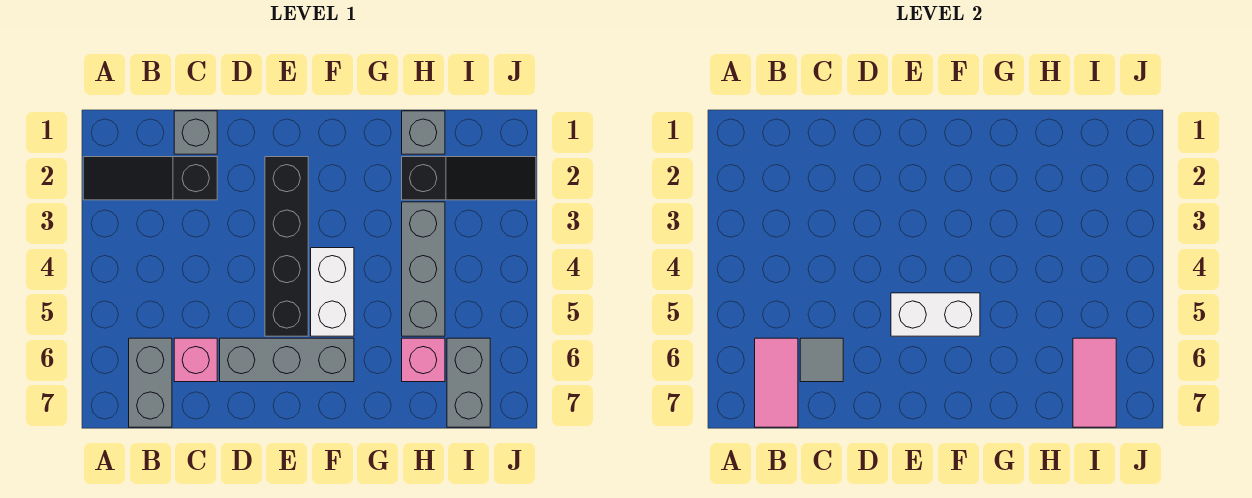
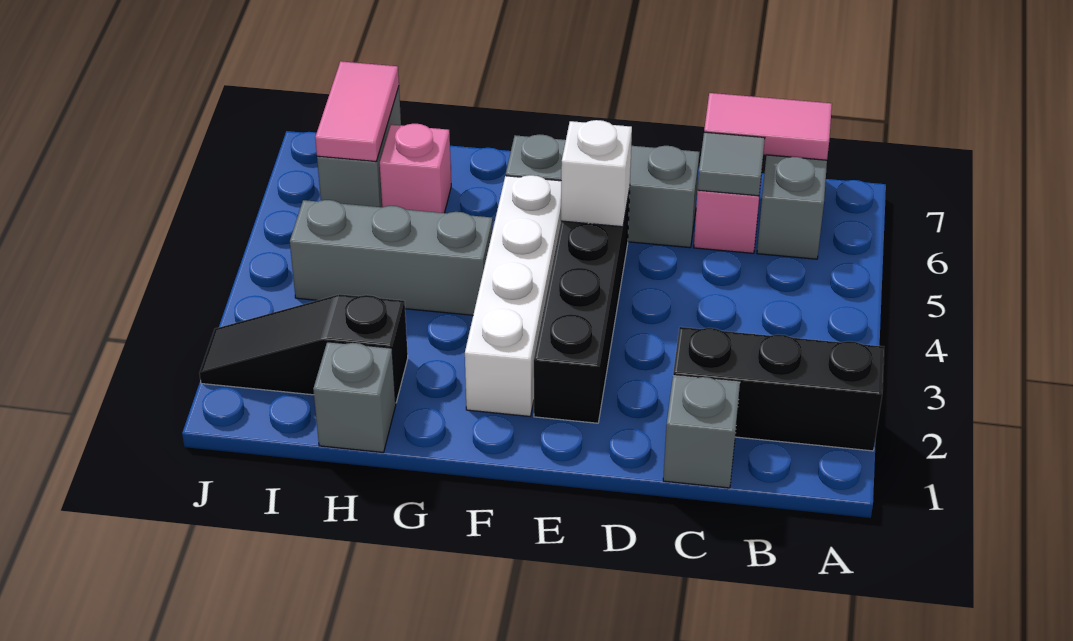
black slope A2:C2 level 1 top C -> black brick A2:C2 level 1
pink tile B6:B7 level 2 -> pink tile B7:C7 level 2
white brick E5:F5 level 2 -> white brick E5 level 2
white brick F4:F5 level 1 -> white brick F2:F5 level 1
grey brick H3:H5 level 1 -> grey brick G4:I4 level 1

